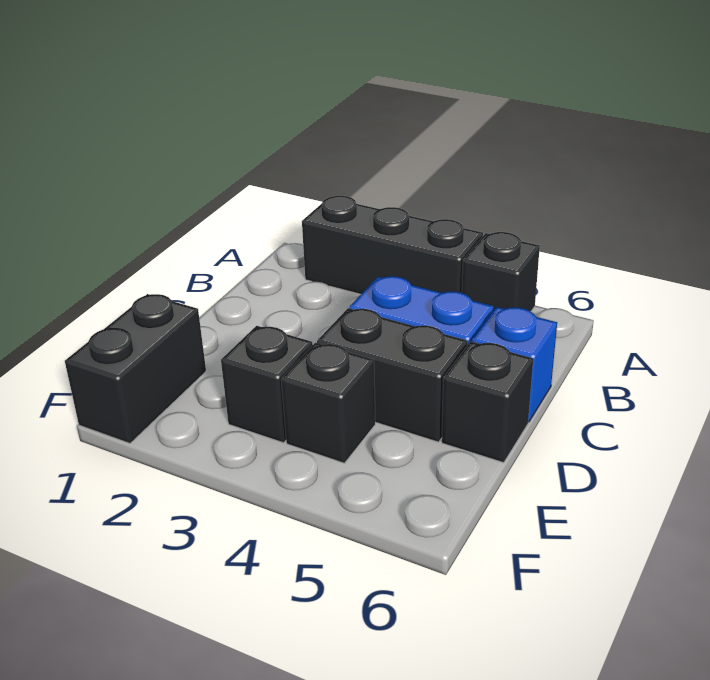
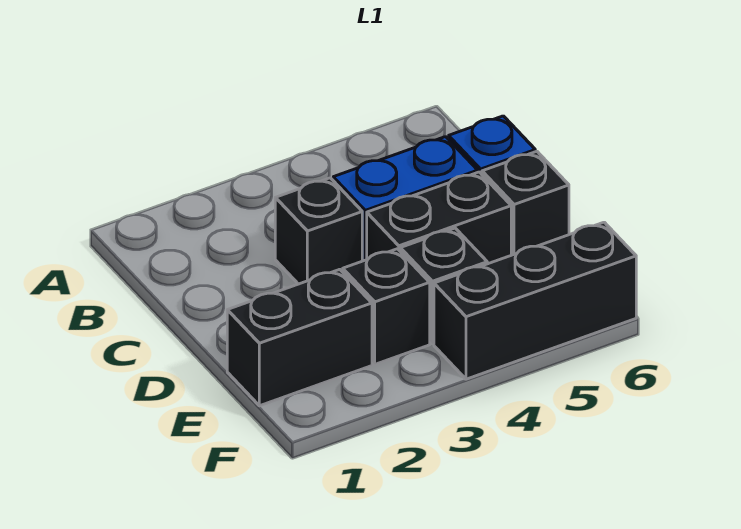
black brick A2:A4 level 1 -> black brick F4:F6 level 1
black brick A5 level 1 -> black brick C3 level 1
black brick E1:F1 level 1 -> black brick E1:E2 level 1

